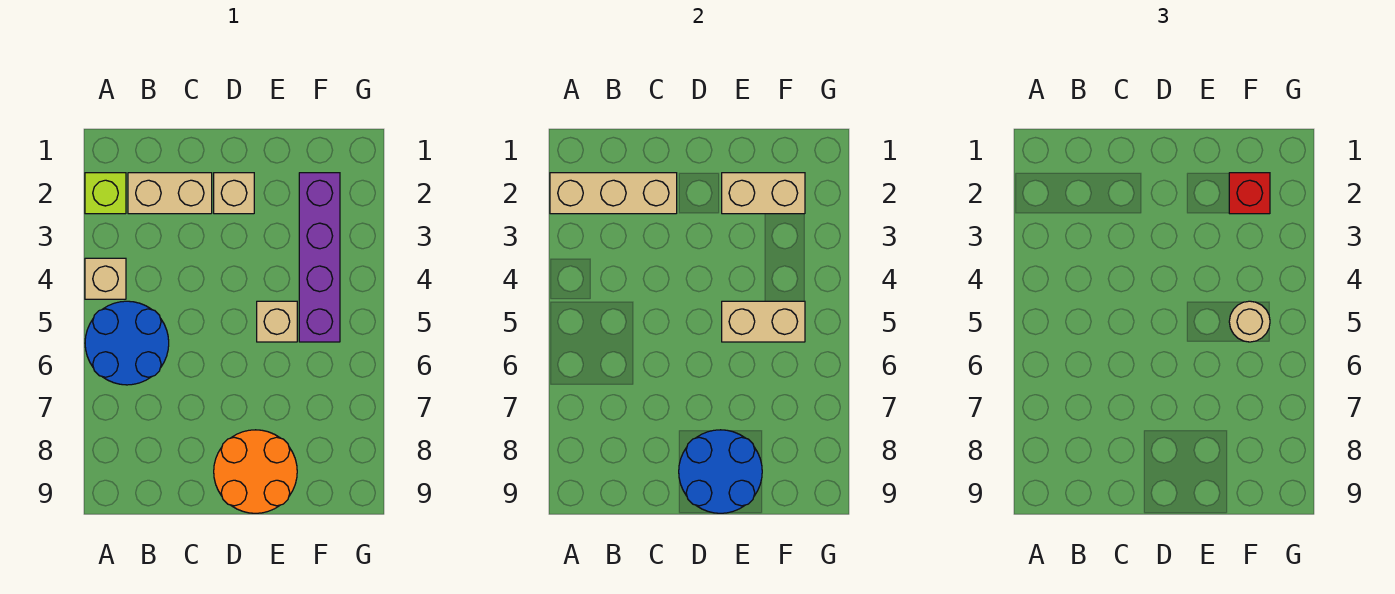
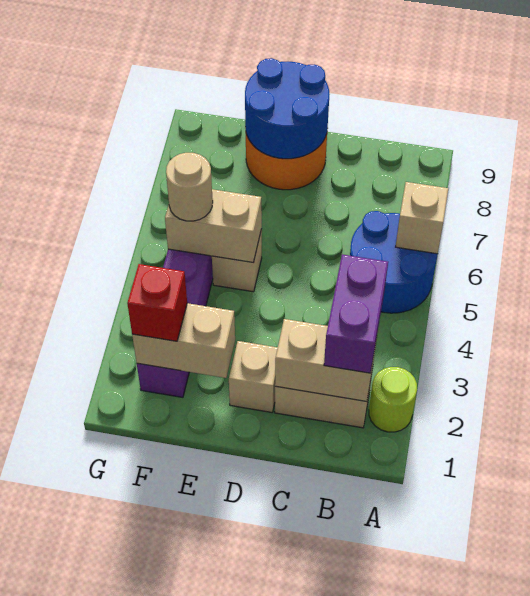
lime brick A2 level 1 -> lime round brick A2 level 1
tan brick A2:C2 level 2 -> tan brick B2:C2 level 2
tan brick A4 level 1 -> tan brick A6 level 2
none -> purple brick B2:B3 level 3

